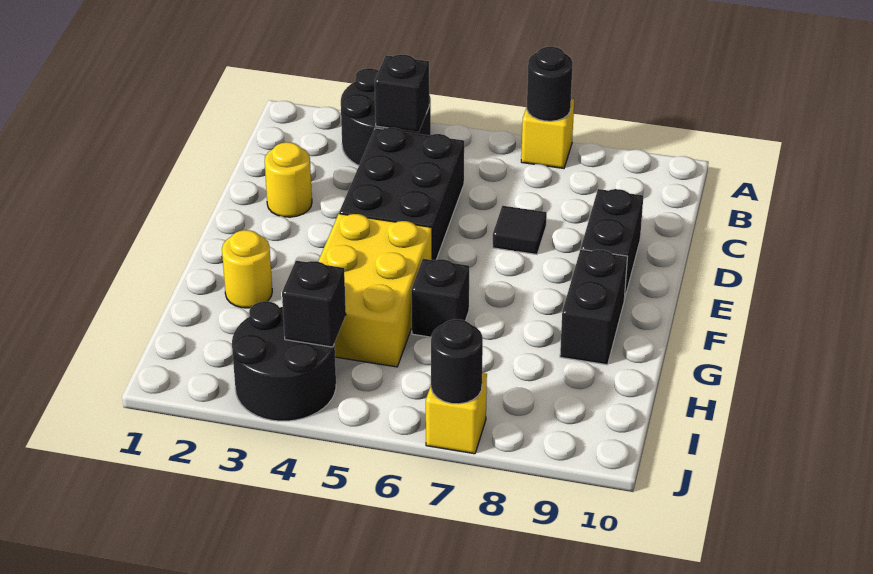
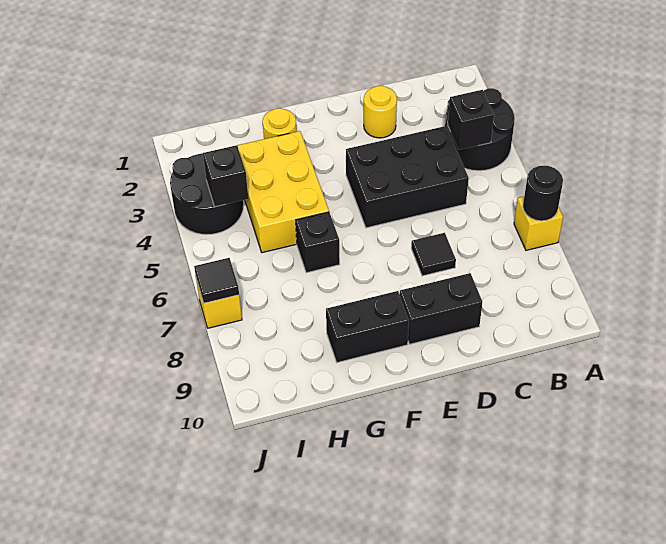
yellow brick F4:H5 level 1 -> yellow brick G3:H5 level 1
black round brick J7 level 2 -> black tile J7 level 2

